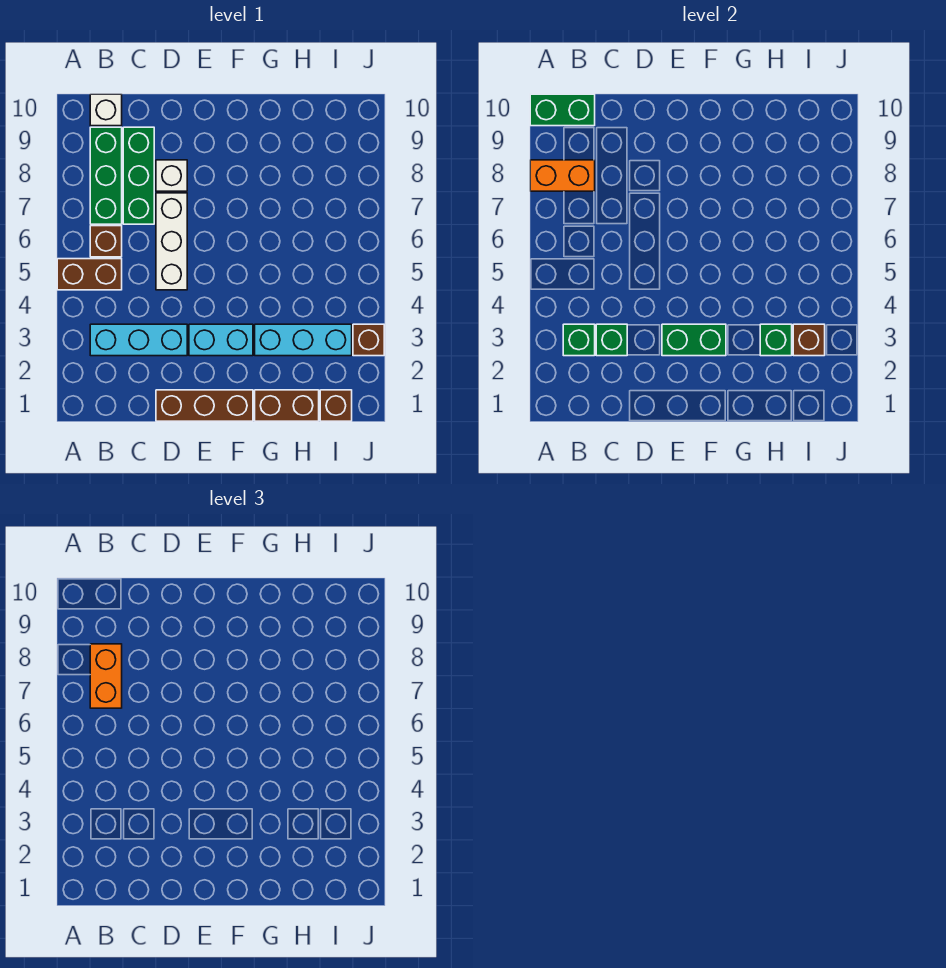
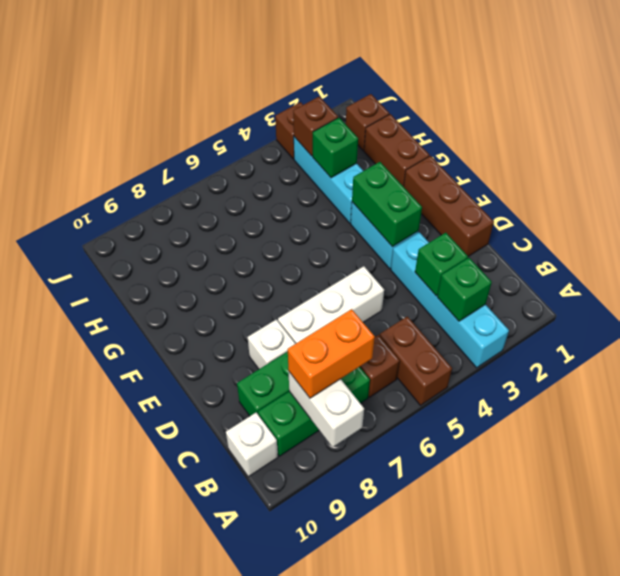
orange brick A8:B8 level 2 -> white brick A8:B8 level 2
green brick A10:B10 level 2 -> none
cyan brick B3:D3 level 1 -> cyan brick A3:D3 level 1

